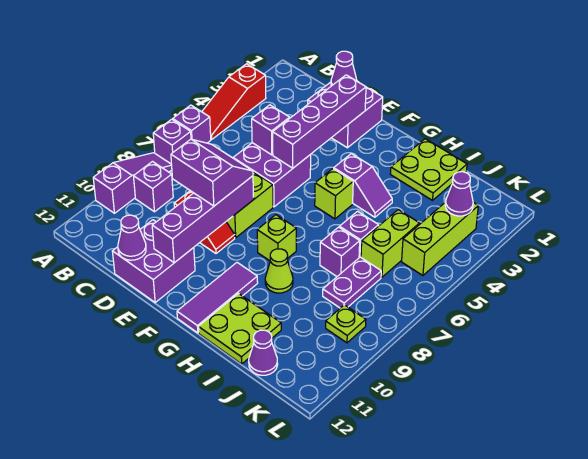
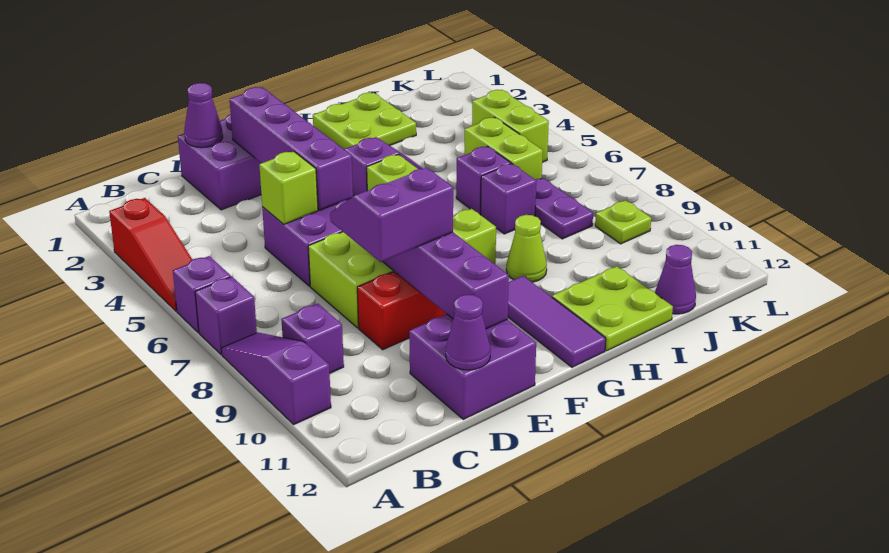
purple brick D5 level 2 -> lime brick D5 level 2
lime brick K3:K5 level 1 -> lime brick K4:K5 level 1
purple cone K3 level 2 -> none

